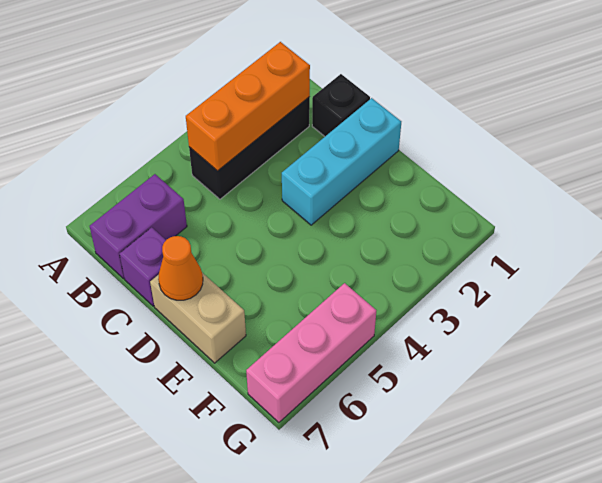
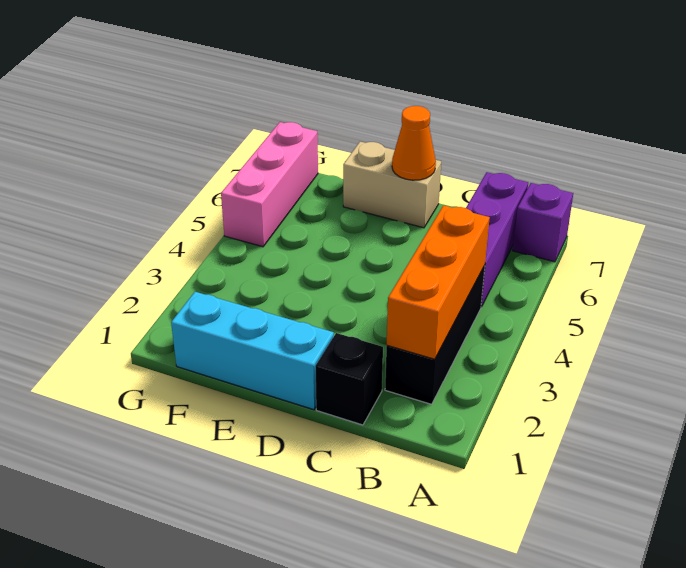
purple brick B6:B7 level 1 -> purple brick B5:B7 level 1
purple brick C7 level 1 -> purple brick A7 level 1
cyan brick D1:D3 level 1 -> cyan brick D1:F1 level 1

